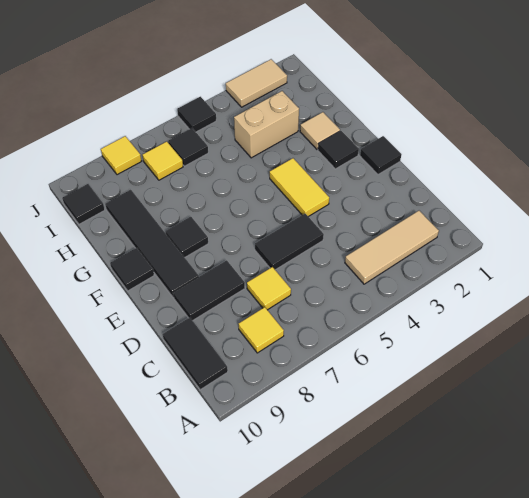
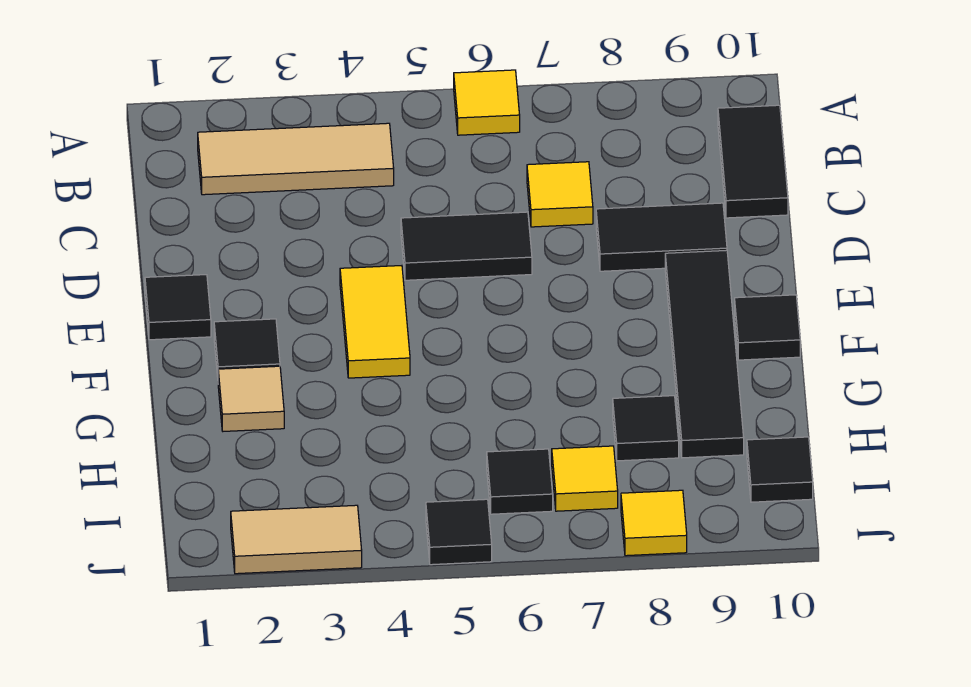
yellow tile B8 level 1 -> yellow tile A6 level 1
black tile F8 level 1 -> black tile H8 level 1
tan brick H3:H4 level 1 -> none

